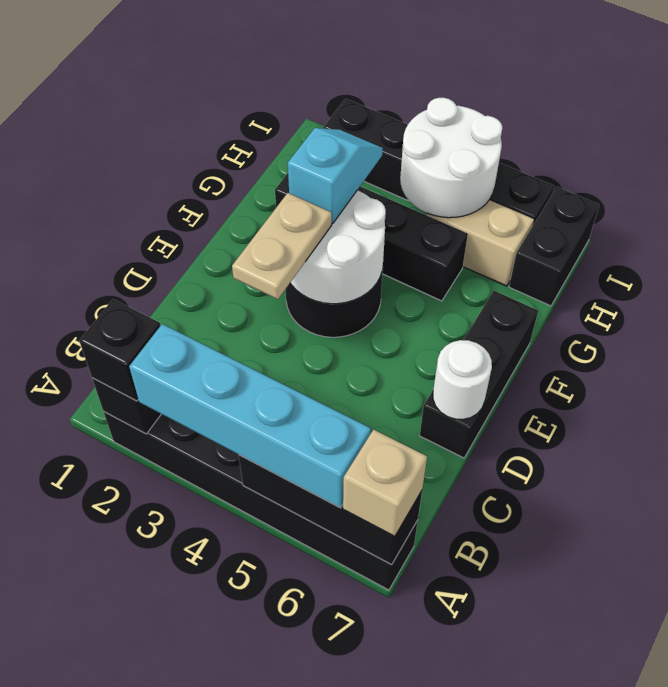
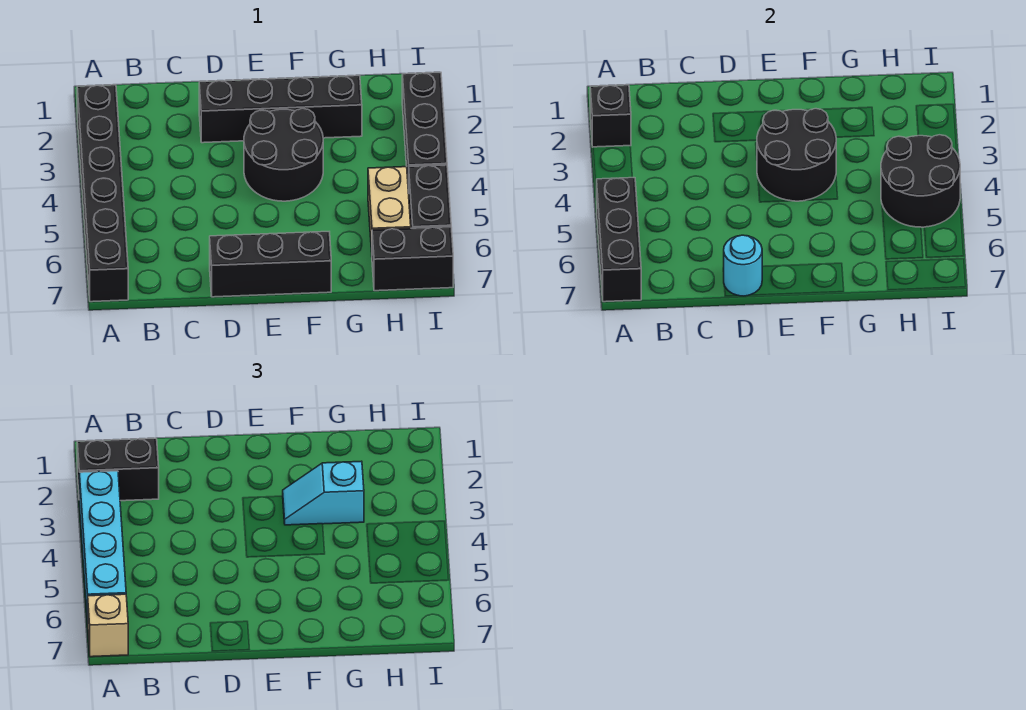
black brick A2 level 3 -> black brick A2:B2 level 3
tan plate D3:E3 level 3 -> none
white round brick D7 level 2 -> cyan round brick D7 level 2
white round brick E3:F4 level 2 -> black round brick E3:F4 level 2
cyan slope F3:G3 level 3 top F -> cyan slope F3:G3 level 3 top G
black brick G2:G5 level 1 -> black brick D2:G2 level 1
white round brick H4:I5 level 2 -> black round brick H4:I5 level 2

